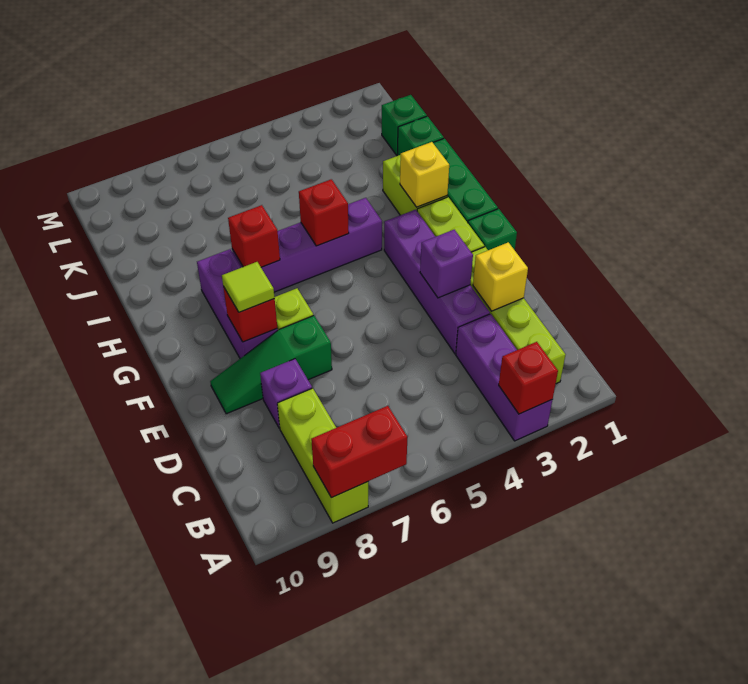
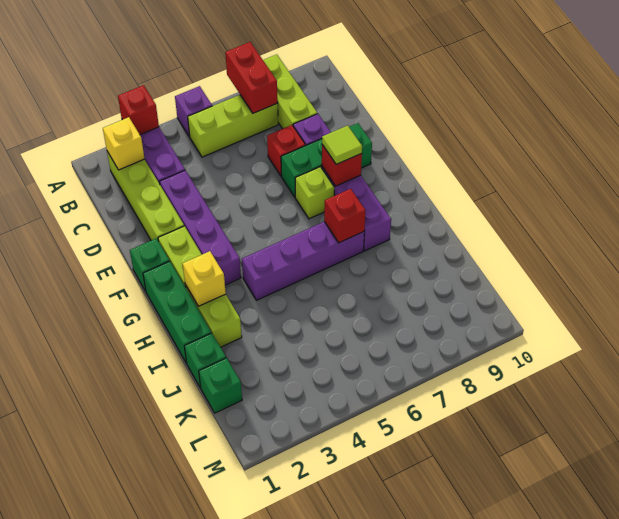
red brick A7:A8 level 2 -> red brick A7:B7 level 2
none -> lime brick B5:B7 level 1
yellow brick D2 level 2 -> yellow brick B2 level 2
purple brick E3 level 2 -> purple brick A5 level 1
green slope E7:E9 level 1 top 7 -> green brick E7:E9 level 1
red brick H5 level 2 -> red brick D7 level 1

